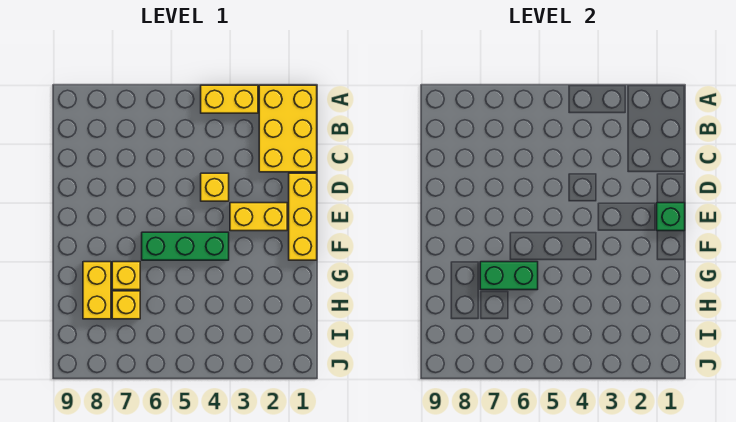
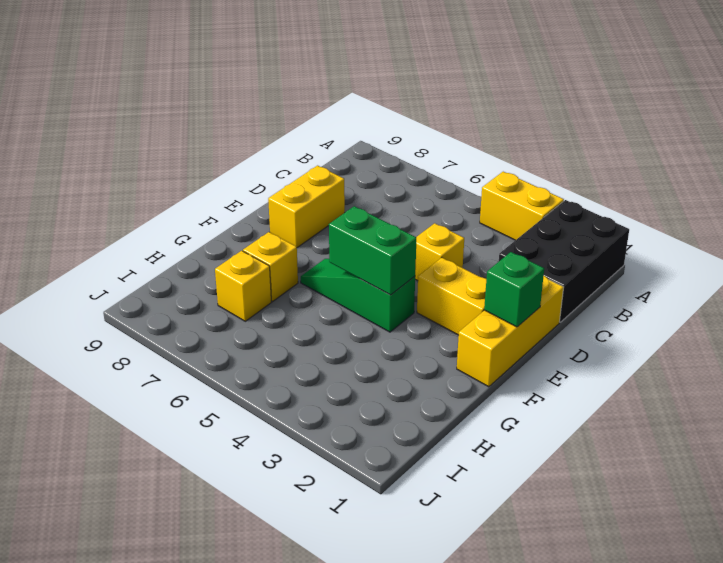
yellow brick A1:C2 level 1 -> black brick A1:C2 level 1
green brick F4:F6 level 1 -> green slope F4:F6 level 1 top 4
green brick G6:G7 level 2 -> green brick F4:F5 level 2
yellow brick G8:H8 level 1 -> yellow brick D8:E8 level 1

